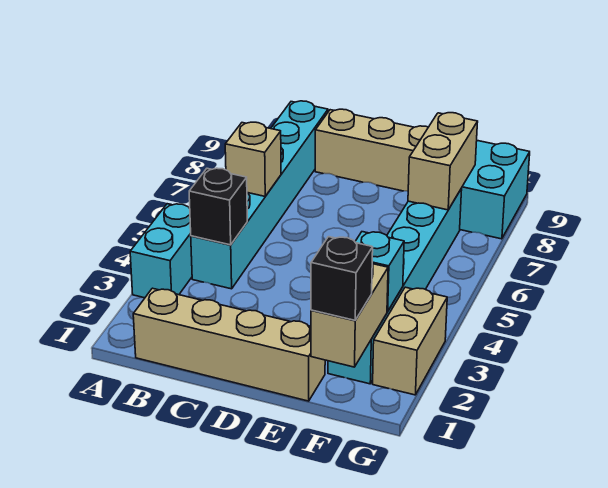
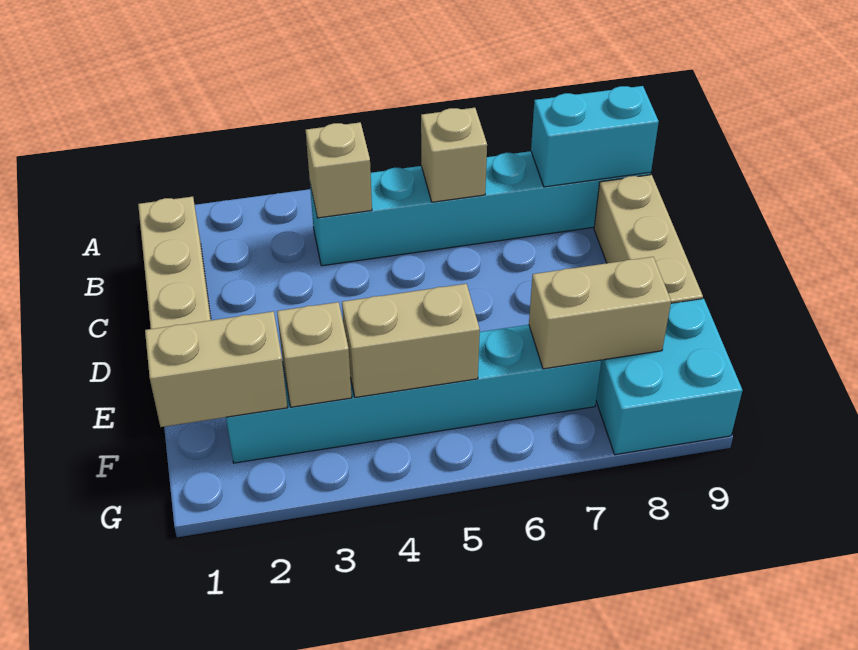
cyan brick A3:A4 level 1 -> cyan brick B8:B9 level 2
black brick B4 level 2 -> tan brick B4 level 2
black brick F1 level 3 -> none
cyan brick F3 level 2 -> tan brick F3 level 2
tan brick G2:G3 level 1 -> tan brick F4:F5 level 2

